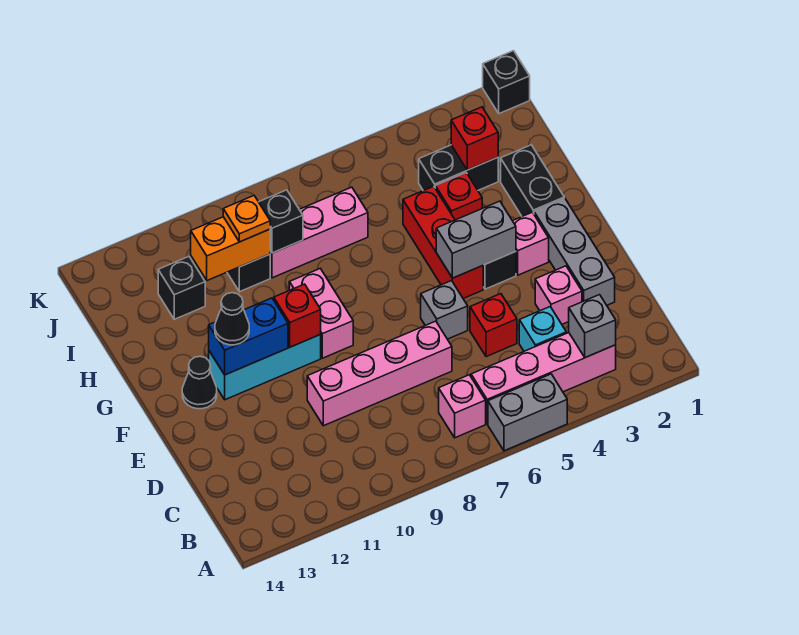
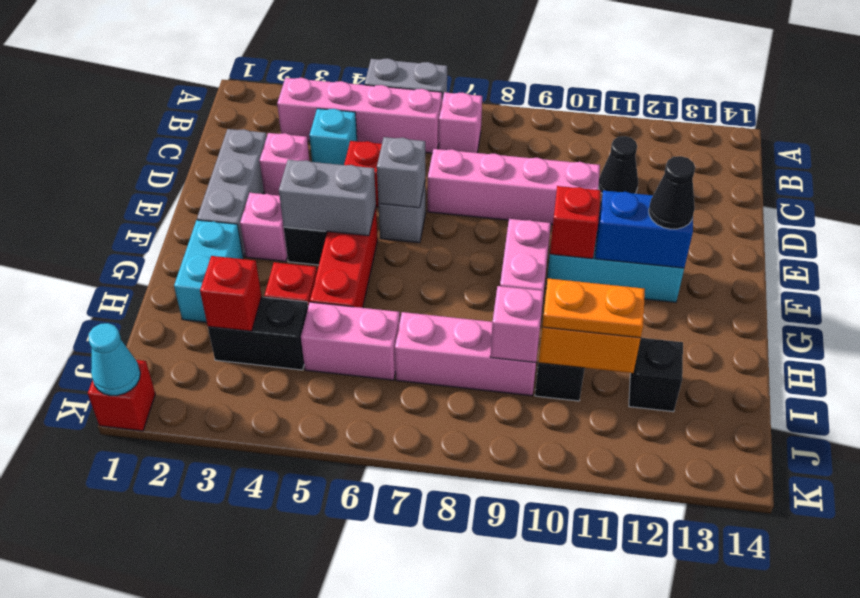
grey brick B3 level 2 -> grey brick E6 level 2
black cone F13 level 1 -> black cone C11 level 1
black brick G2:H2 level 1 -> cyan brick G2:H2 level 1
none -> pink brick I5:I6 level 1
black brick I9 level 2 -> pink brick I9 level 2
orange plate I10 level 3 -> orange plate I10:I11 level 3
black brick K1 level 1 -> red brick K1 level 1
none -> cyan cone K1 level 2

